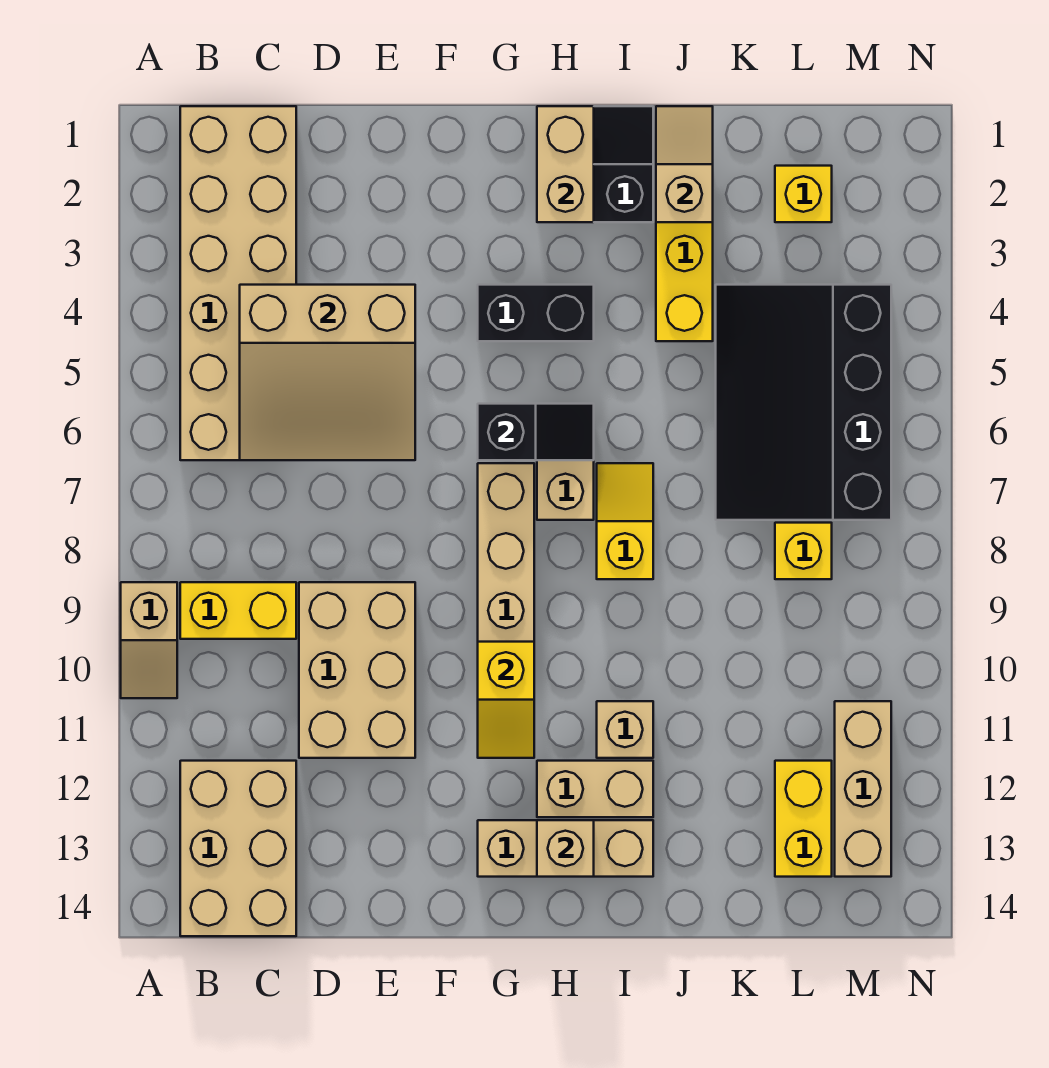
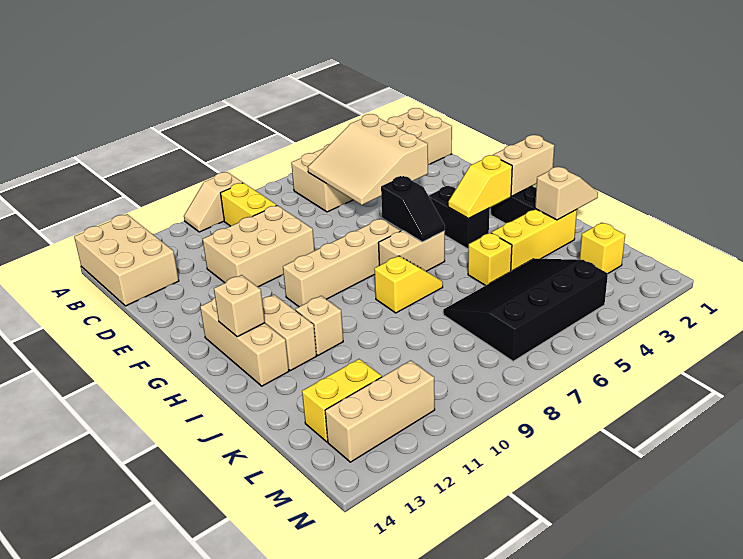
tan brick B12:C14 level 1 -> tan brick A13:C14 level 1
yellow slope G10:G11 level 2 top 10 -> yellow slope H3:H4 level 2 top 3
yellow brick L8 level 1 -> yellow brick J5 level 1

